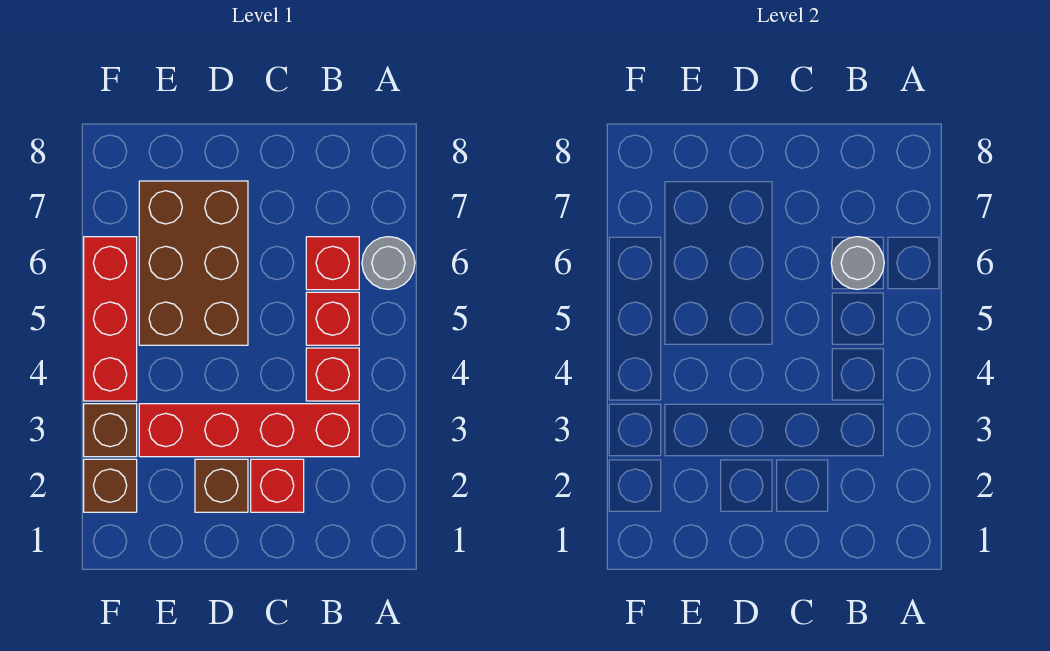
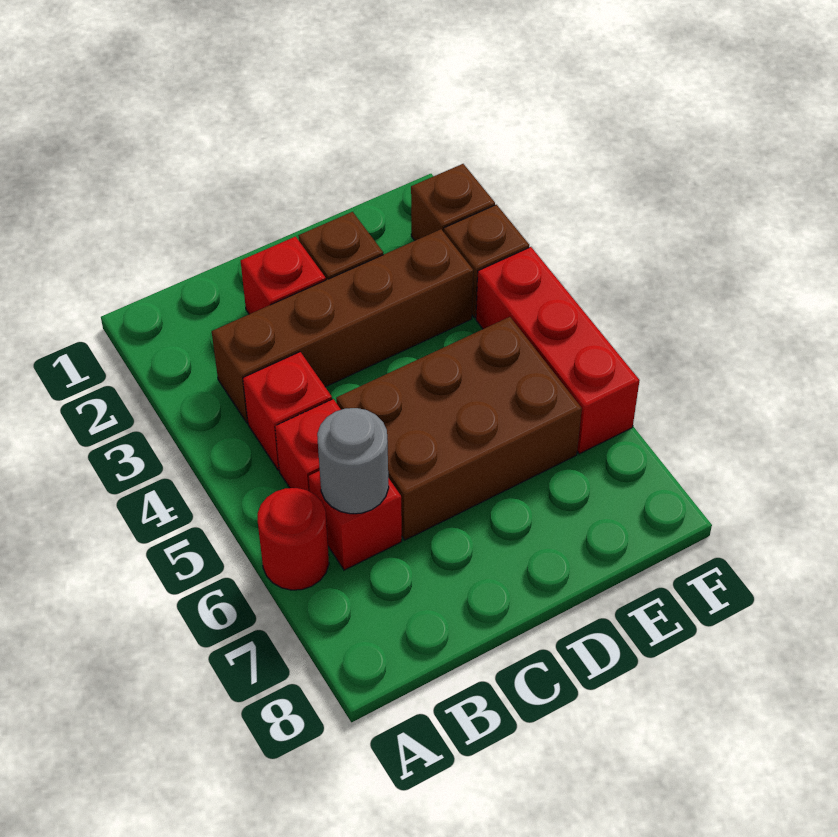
grey round brick A6 level 1 -> red round brick A6 level 1
red brick B3:E3 level 1 -> brown brick B3:E3 level 1
brown brick D5:E7 level 1 -> brown brick C5:E6 level 1

